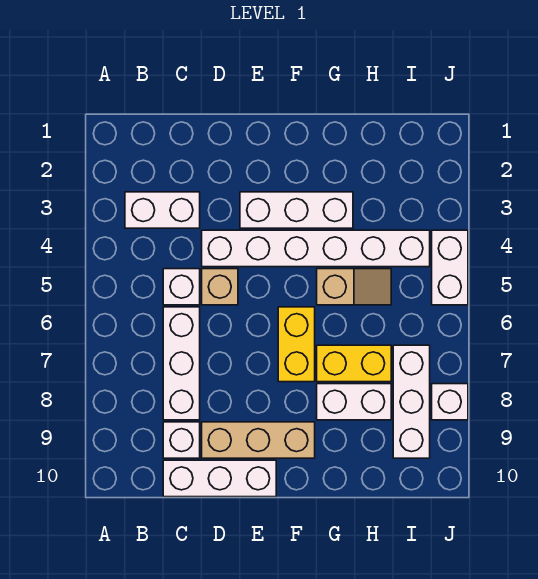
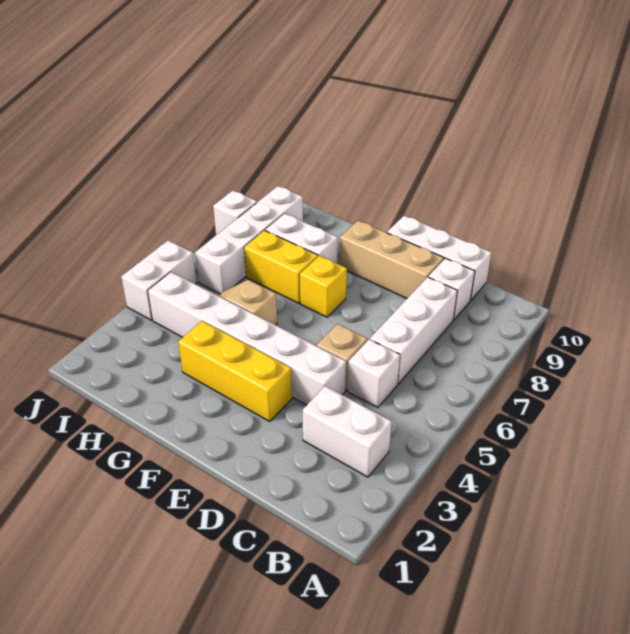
white brick E3:G3 level 1 -> yellow brick E3:G3 level 1
yellow brick F6:F7 level 1 -> yellow brick F7 level 1
white brick I7:I9 level 1 -> white brick I6:I9 level 1

